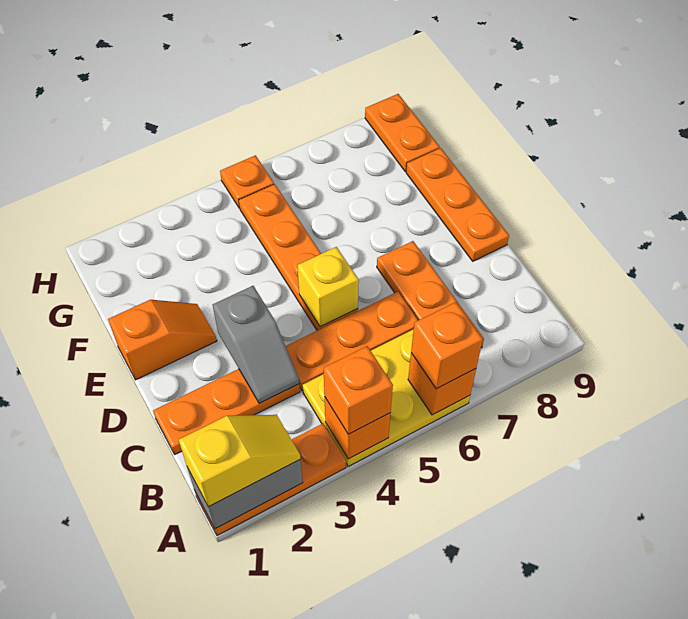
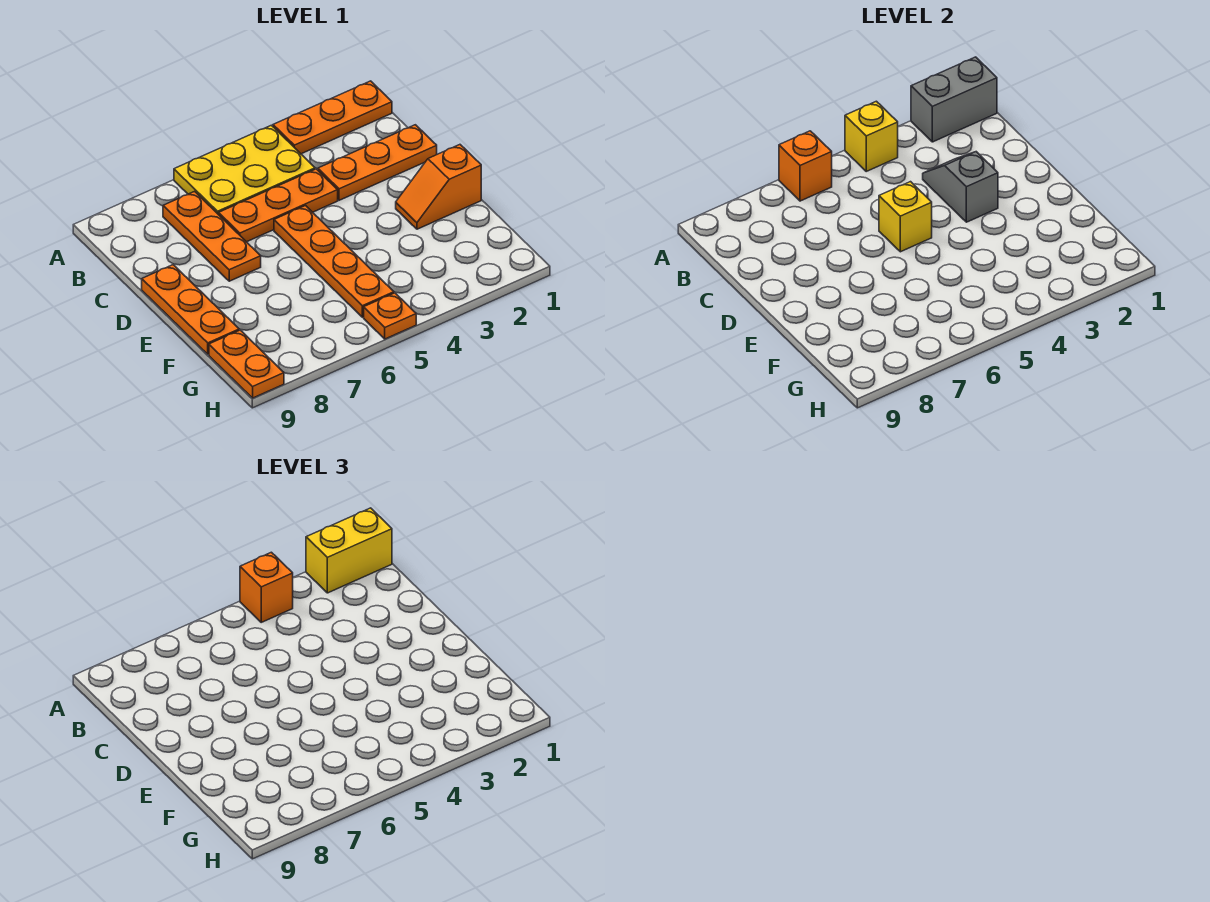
yellow slope A1:A2 level 3 top 1 -> yellow brick A1:A2 level 3
orange brick A4 level 2 -> yellow brick A4 level 2
orange brick A6 level 3 -> none

